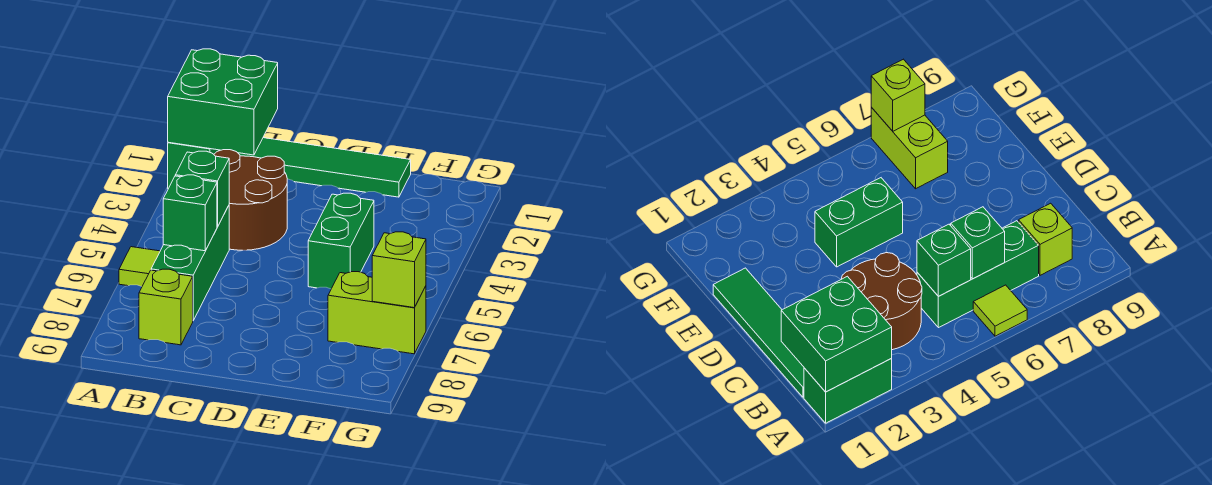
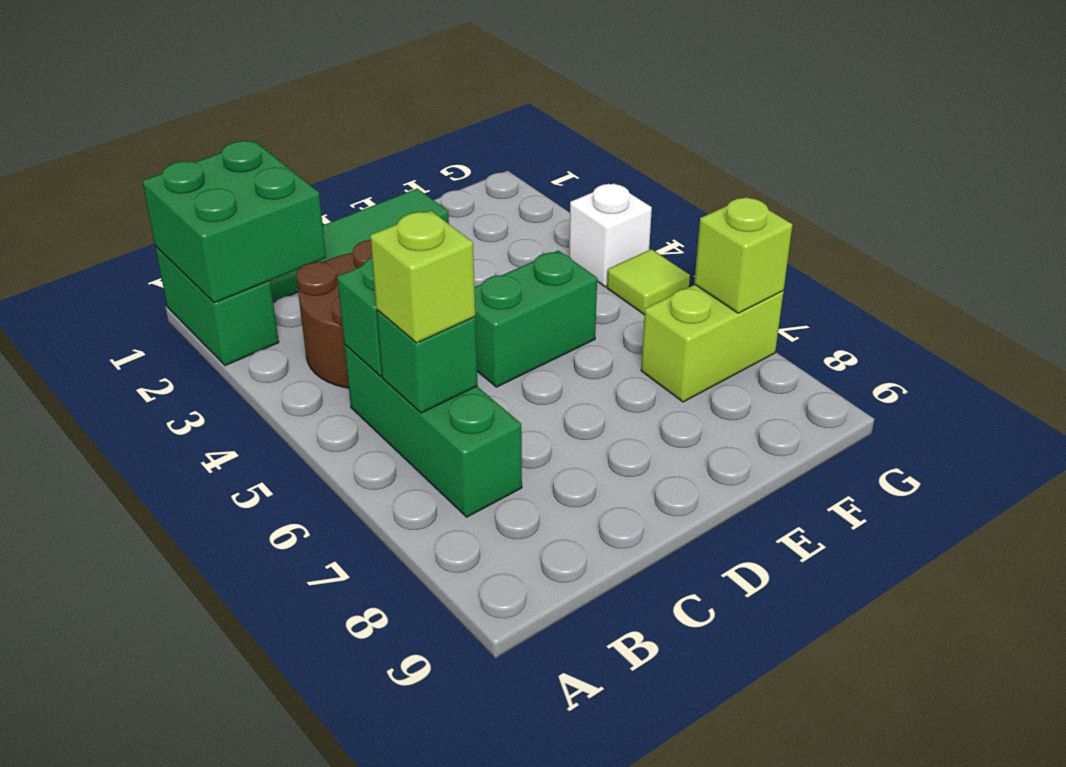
lime tile A6 level 1 -> lime tile G5 level 1
lime brick B8 level 1 -> lime brick B6 level 3
green brick E4:E5 level 1 -> green brick D5:E5 level 1
none -> white brick G4 level 1

